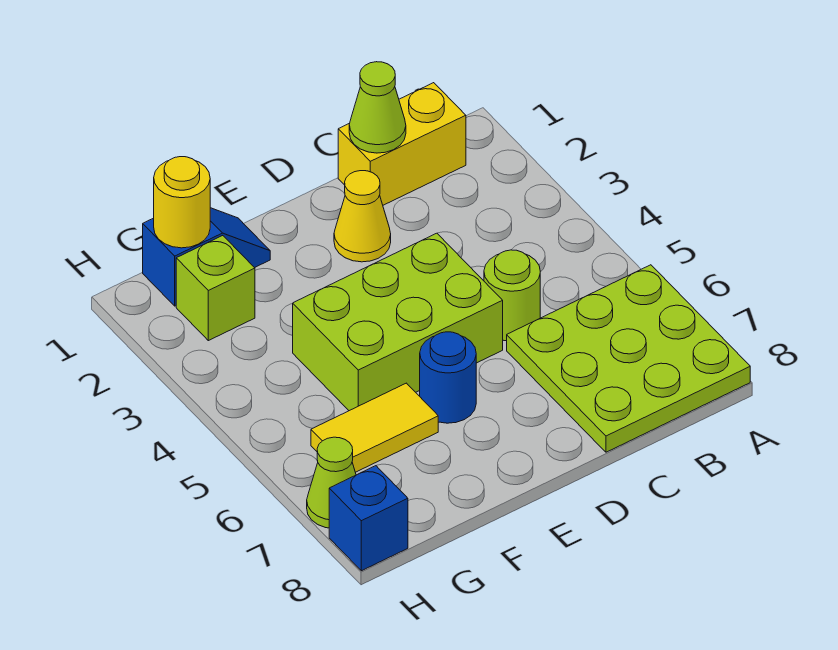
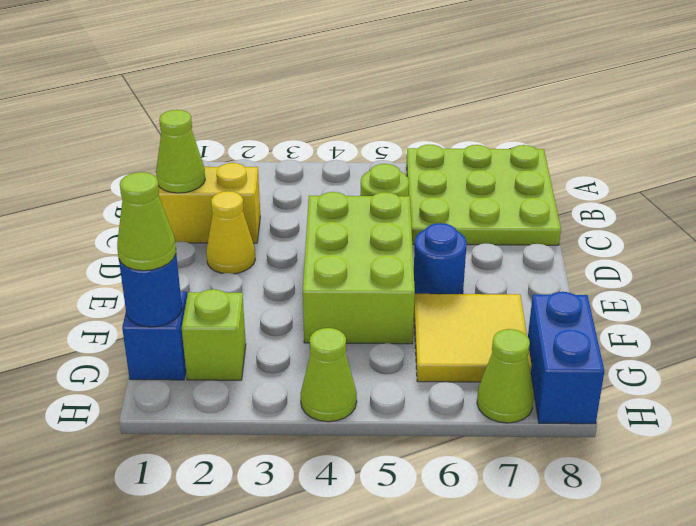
yellow brick B1:C1 level 1 -> yellow brick C1:C2 level 1
yellow tile F6:G6 level 1 -> yellow tile F6:G7 level 1
yellow round brick G1 level 2 -> blue round brick G1 level 2
none -> lime cone G1 level 3
none -> lime cone H4 level 1
blue brick H8 level 1 -> blue brick G8:H8 level 1

